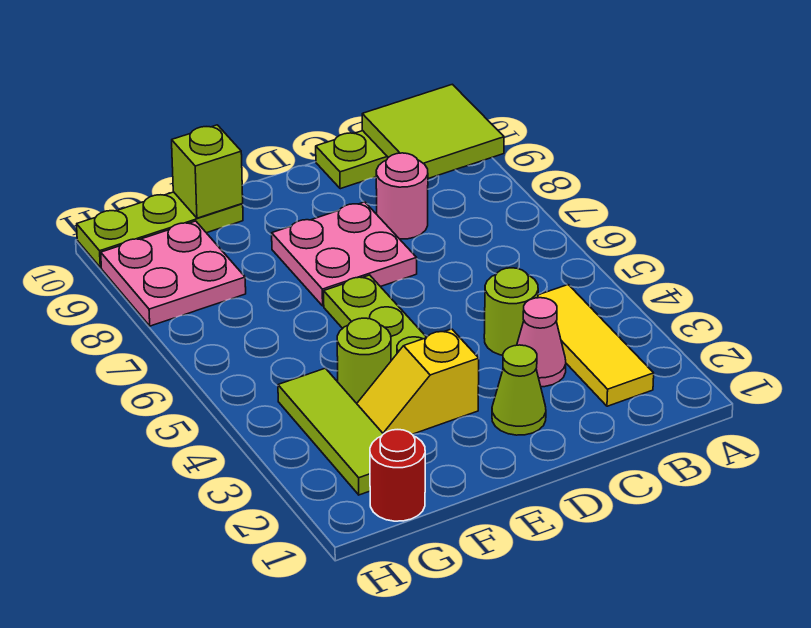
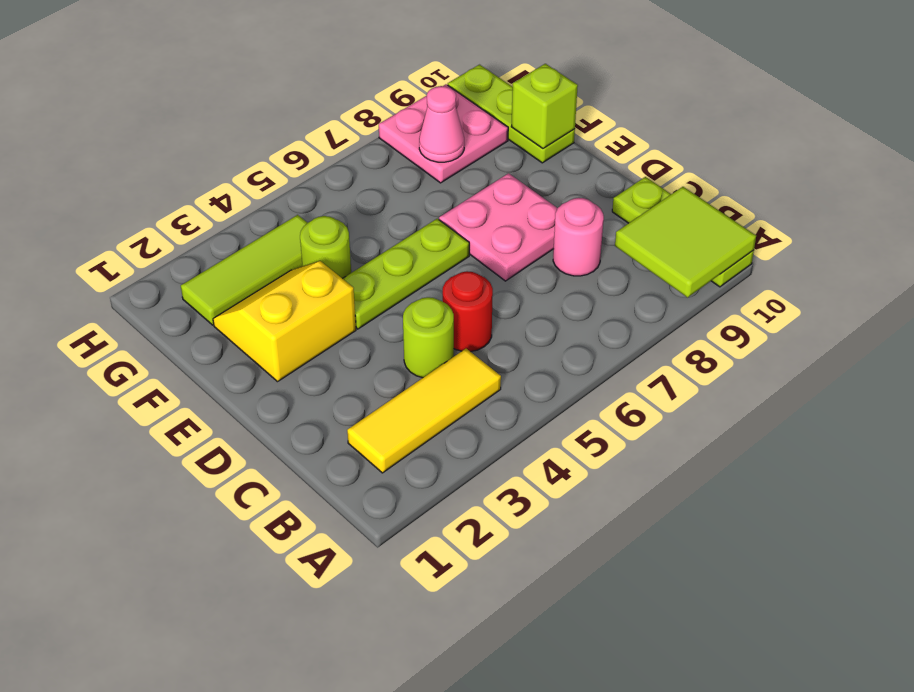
pink cone C3 level 1 -> pink cone G8 level 2
lime cone D2 level 1 -> none
yellow slope E3:F3 level 1 top E -> yellow slope E2:F3 level 1 top E
red round brick G1 level 1 -> red round brick C5 level 1

